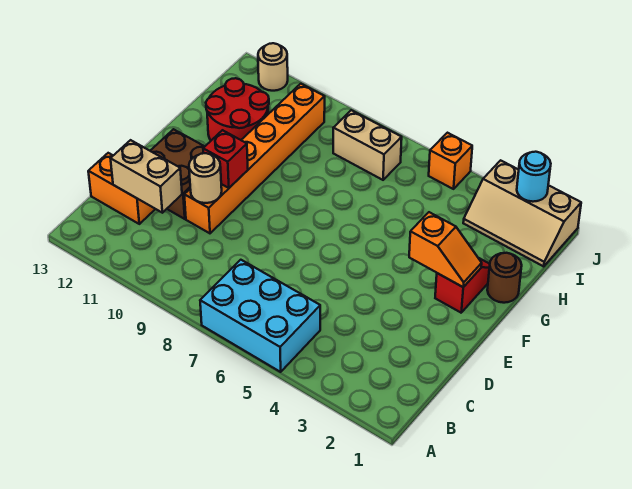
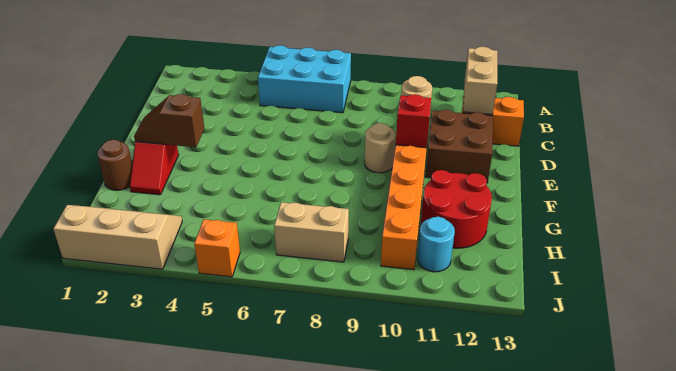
tan brick C11:C12 level 2 -> tan brick B12:C12 level 2
orange slope F2:F3 level 2 top 3 -> brown slope F2:F3 level 2 top 3
cyan round brick J2 level 2 -> cyan round brick I11 level 1
tan round brick J12 level 1 -> tan round brick E9 level 1

